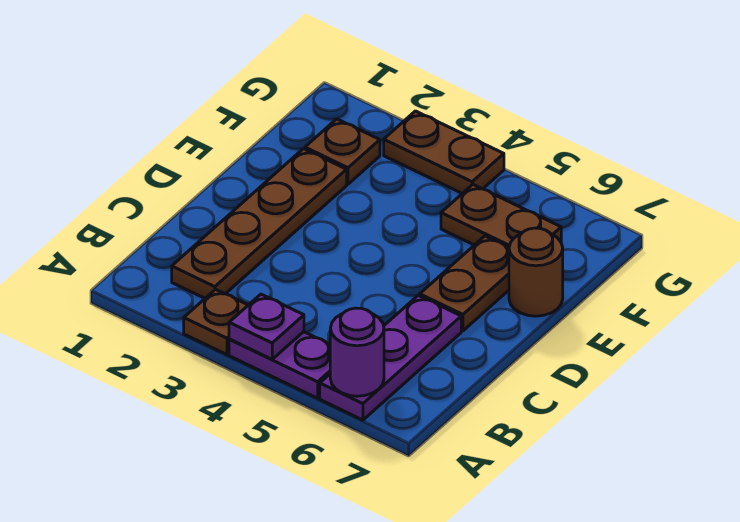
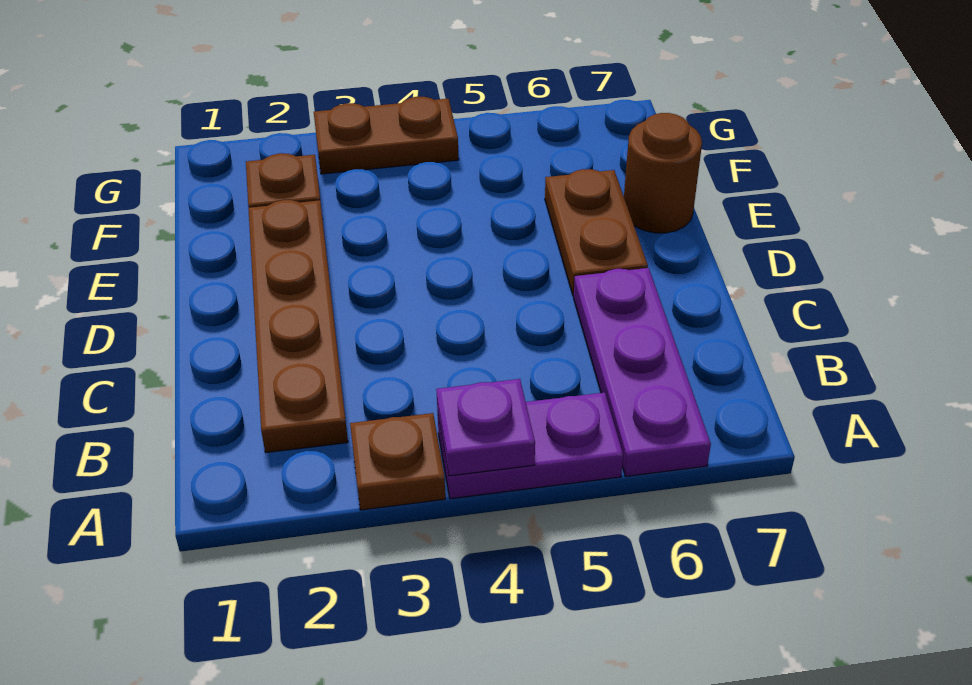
purple round brick A6 level 2 -> none
brown plate F5:F6 level 1 -> none

